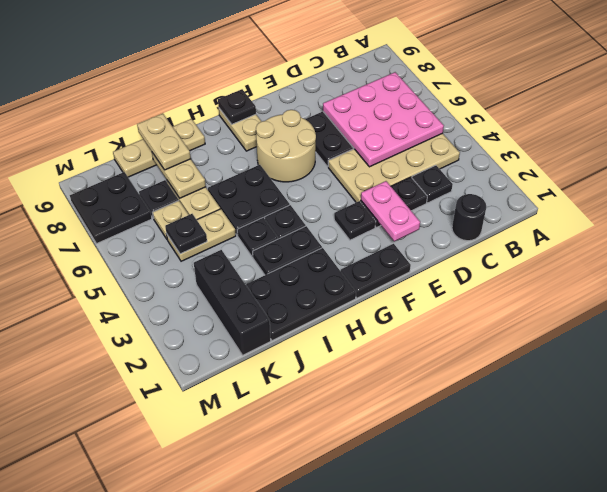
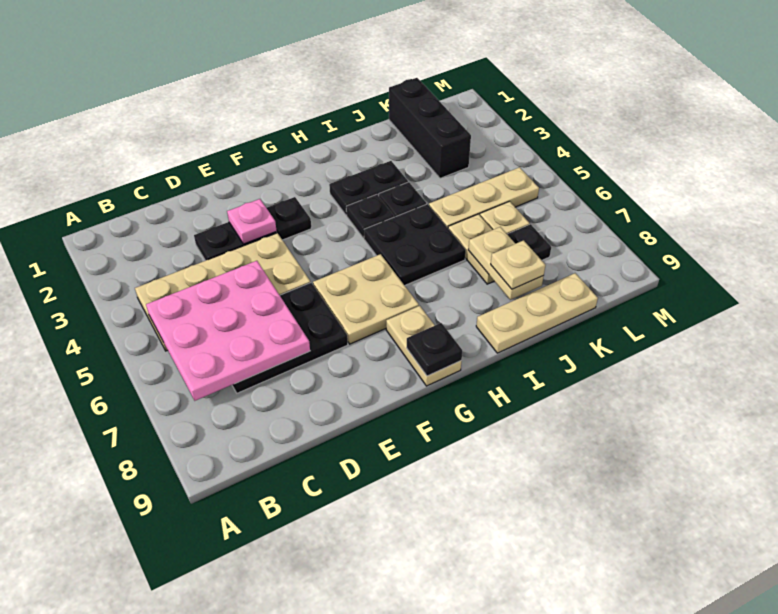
black round brick C1 level 1 -> none
black plate C3 level 1 -> none
pink plate E2:E3 level 2 -> pink plate E3 level 2
black plate F1:G1 level 1 -> none
tan round brick F6:G7 level 1 -> tan plate F6:G7 level 1
black plate H1:J2 level 1 -> none
tan plate J5:K5 level 1 -> tan plate J5:L5 level 1
tan plate J8:J9 level 3 -> tan plate J8 level 3
black plate K5 level 2 -> none
black plate L7:M8 level 1 -> none

